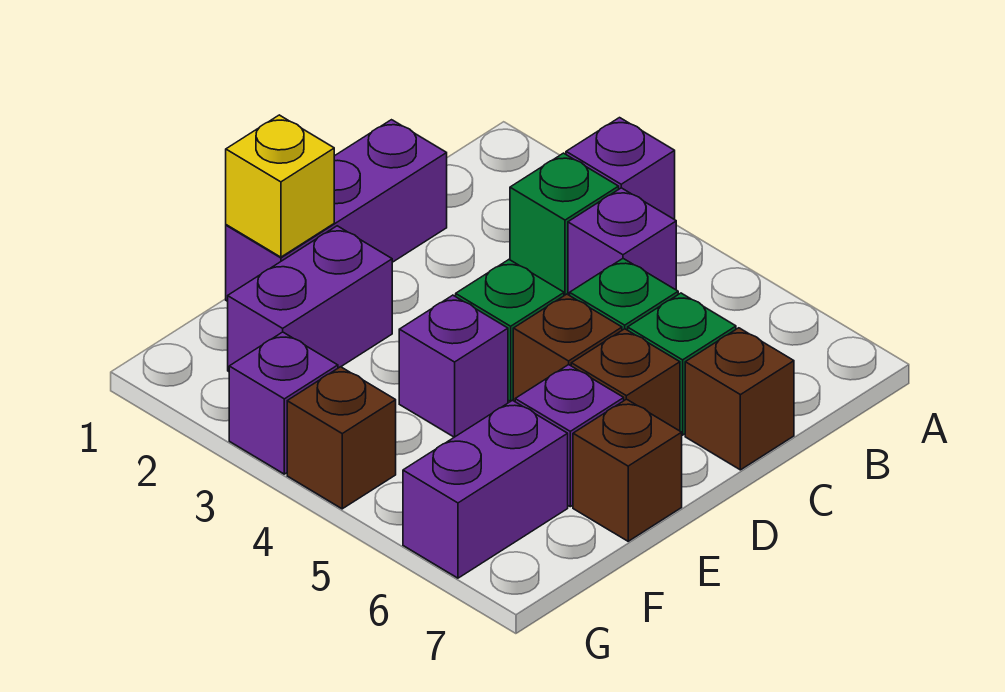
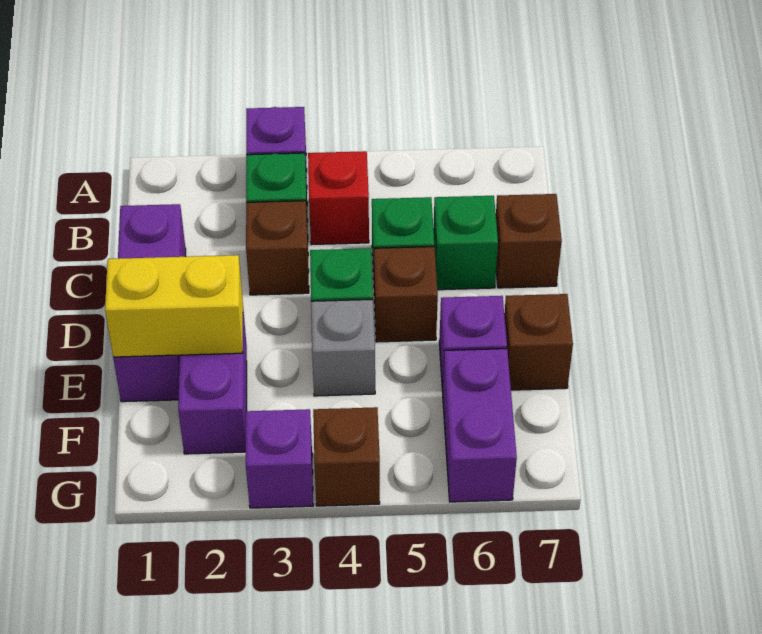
purple brick B4 level 1 -> red brick B4 level 1
brown brick D6 level 1 -> brown brick C3 level 1
yellow brick E1 level 2 -> yellow brick E1:E2 level 2
purple brick E4 level 1 -> grey brick E4 level 1

